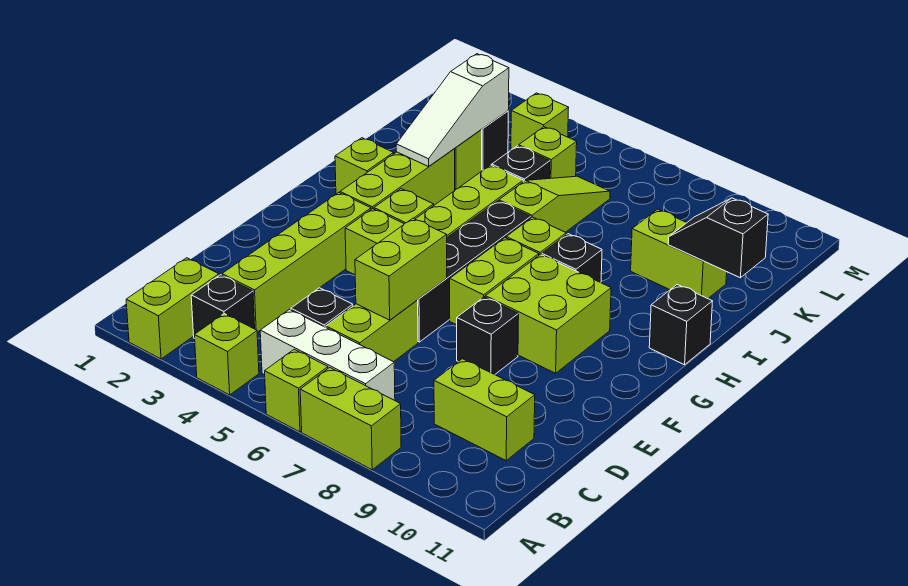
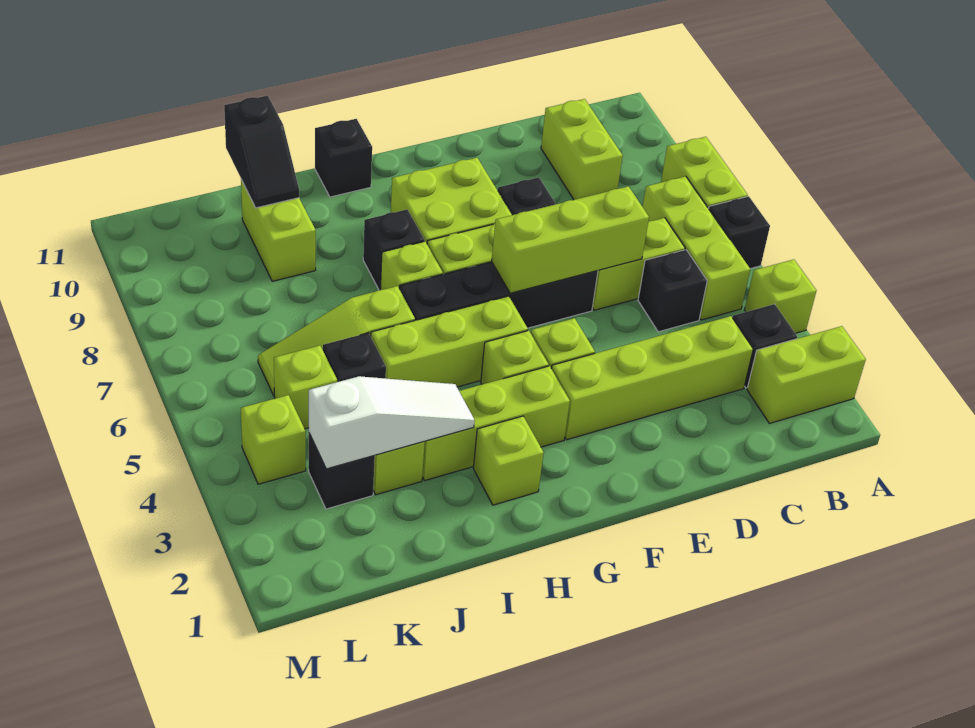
lime brick A6 level 1 -> black brick A6 level 1
white brick B5:B7 level 1 -> lime brick B5:B7 level 1
lime brick D6:E6 level 2 -> lime brick D6:F6 level 2

